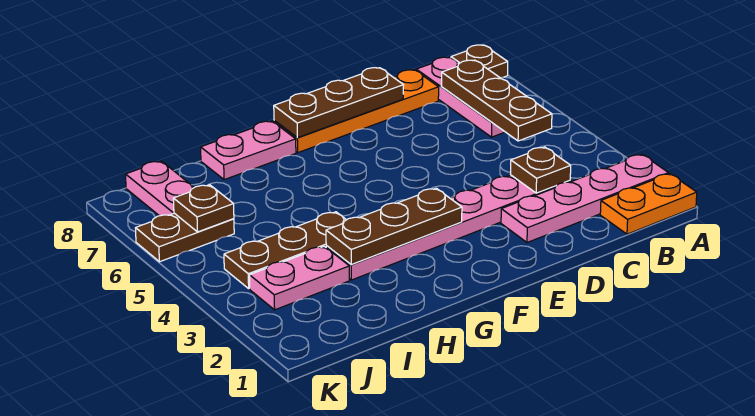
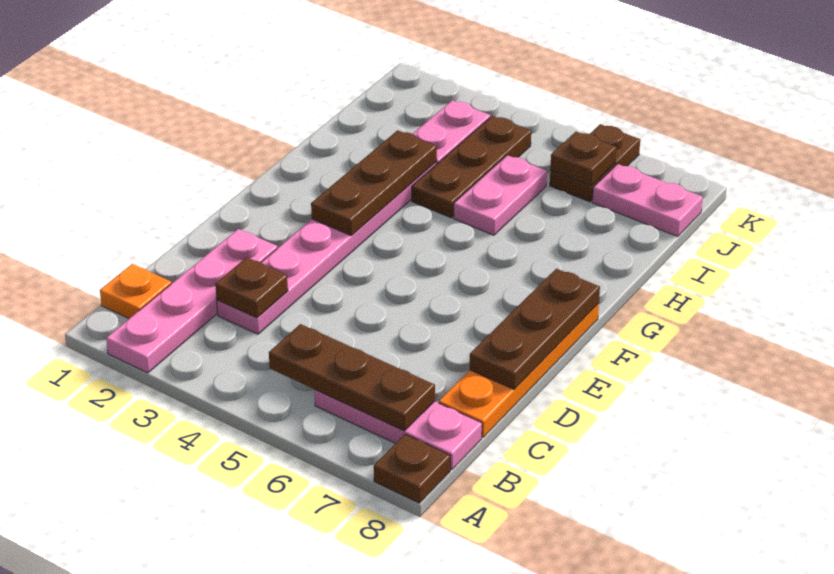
orange plate A1:B1 level 1 -> orange plate B1 level 1
pink plate G8:H8 level 1 -> pink plate H5:I5 level 1

